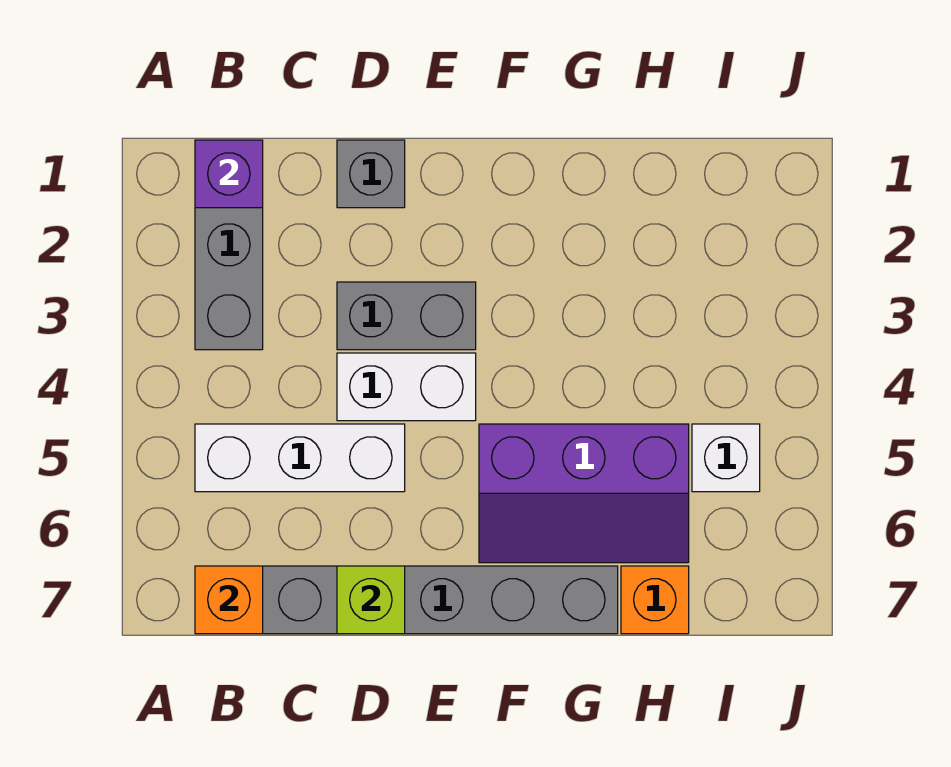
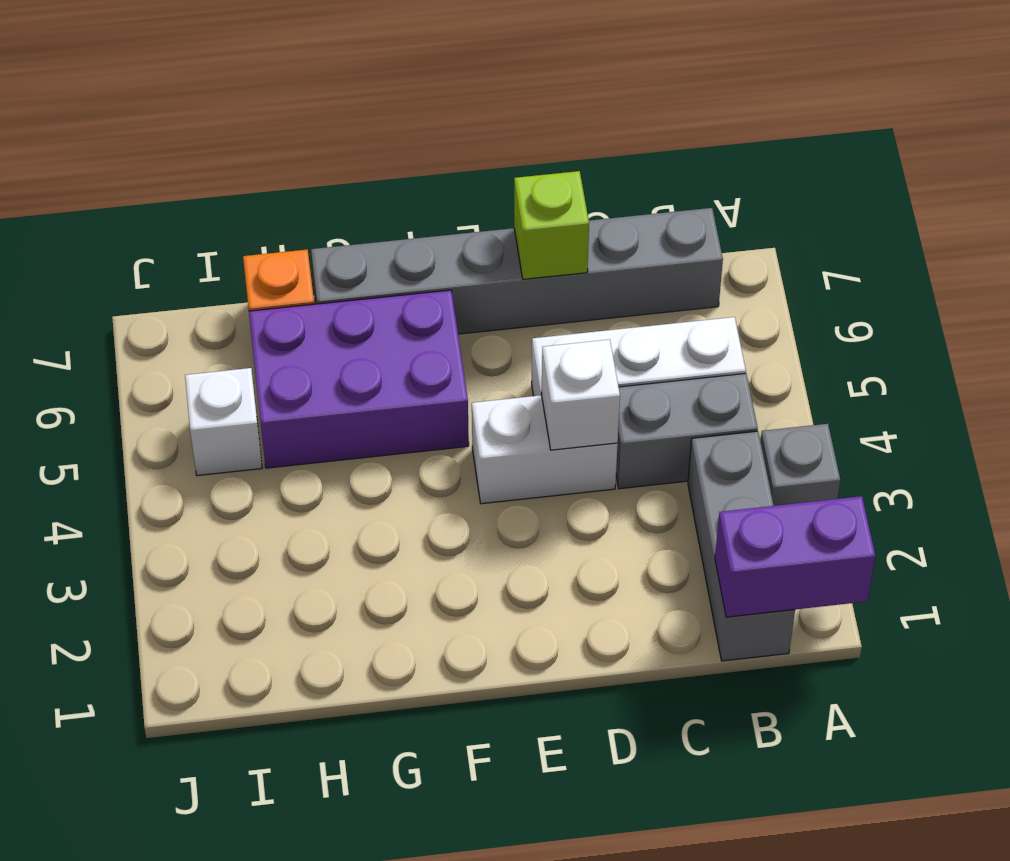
purple brick B1 level 2 -> purple brick A1:B1 level 2
orange brick B7 level 2 -> none
grey brick D1 level 1 -> grey brick A3 level 1
grey brick D3:E3 level 1 -> grey brick B4:C4 level 1
none -> white brick D4 level 2
purple slope F5:H6 level 1 top 5 -> purple brick F5:H6 level 1

